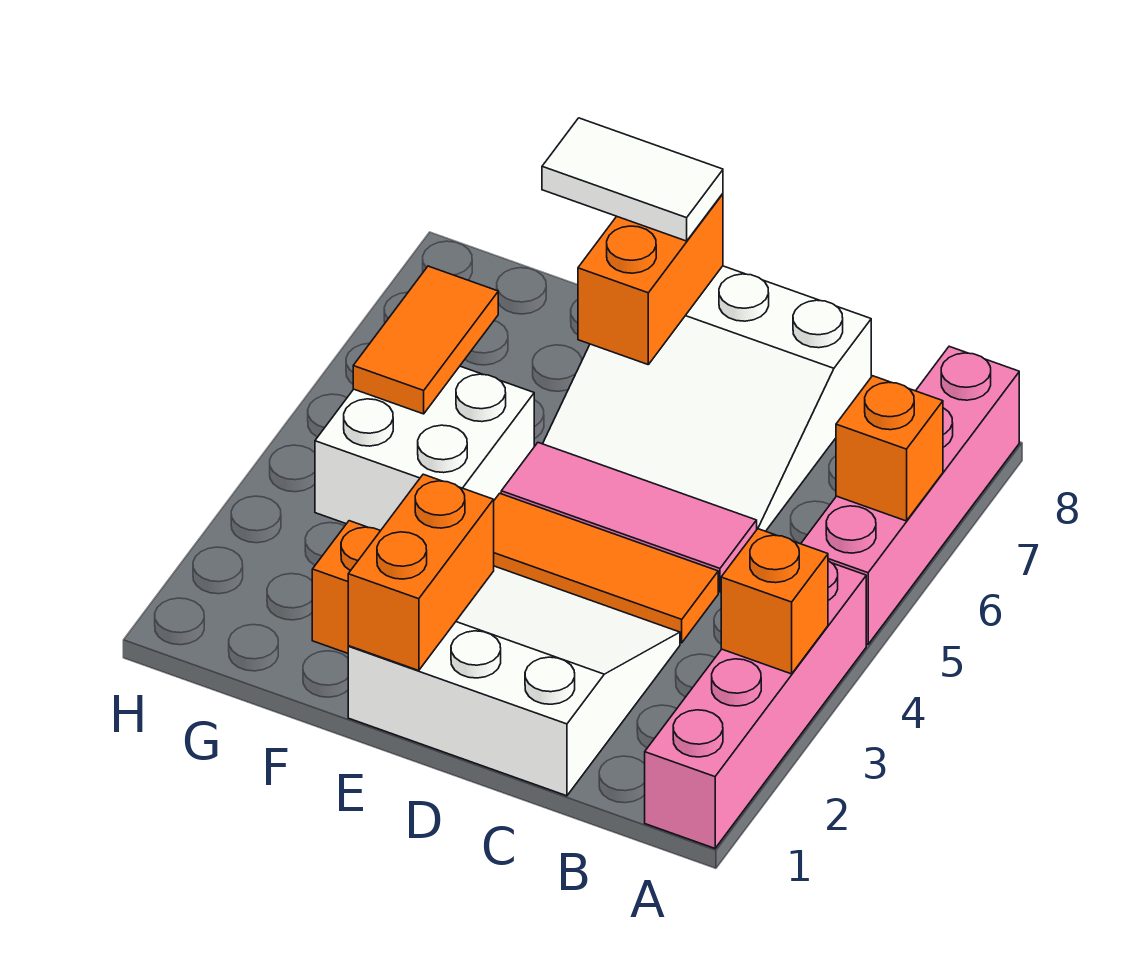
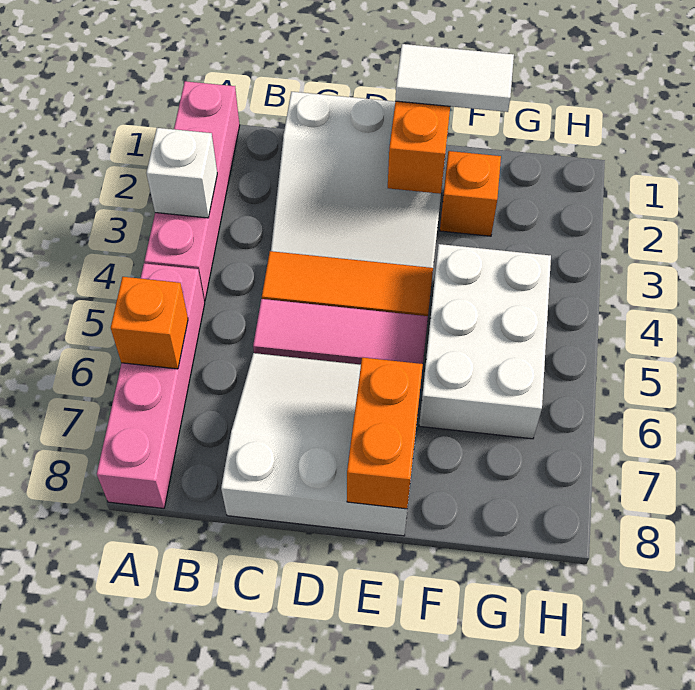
orange brick A3 level 2 -> white brick A3 level 2
white tile E8:F8 level 3 -> white tile E1:F1 level 3
white brick F4:G5 level 1 -> white brick F4:G6 level 1
orange tile G5:G6 level 2 -> none

